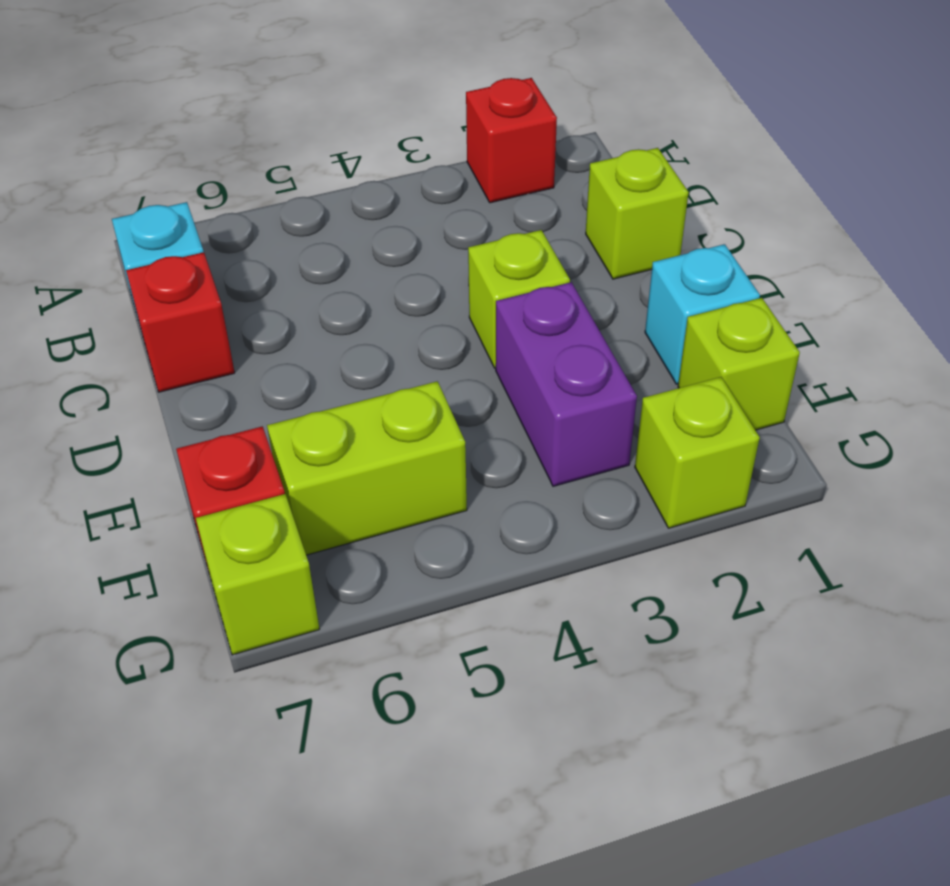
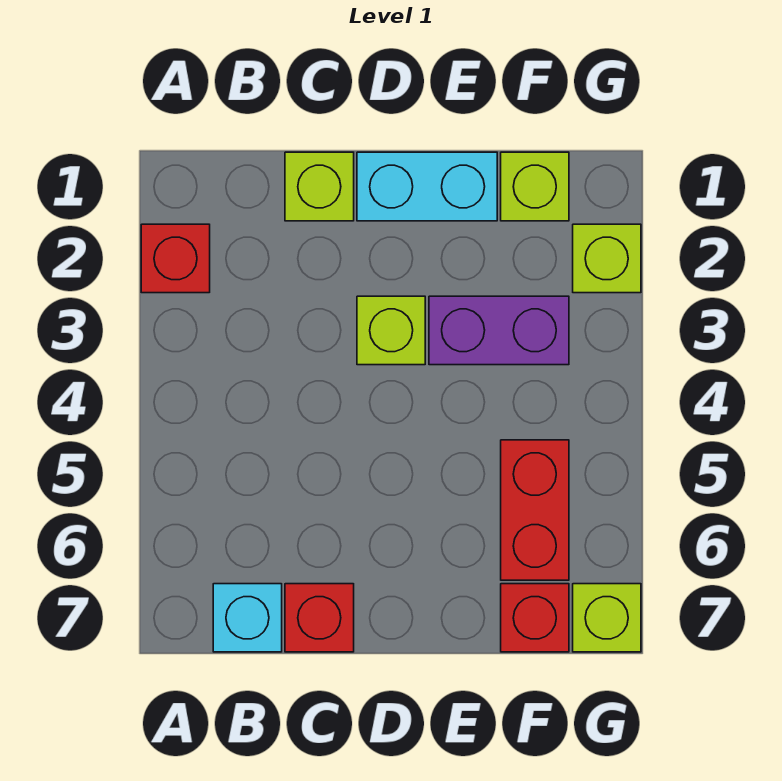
cyan brick E1 level 1 -> cyan brick D1:E1 level 1
lime brick F5:F6 level 1 -> red brick F5:F6 level 1

